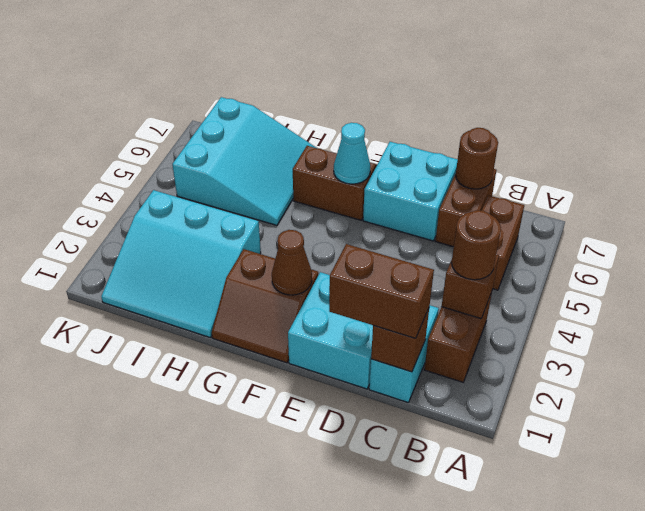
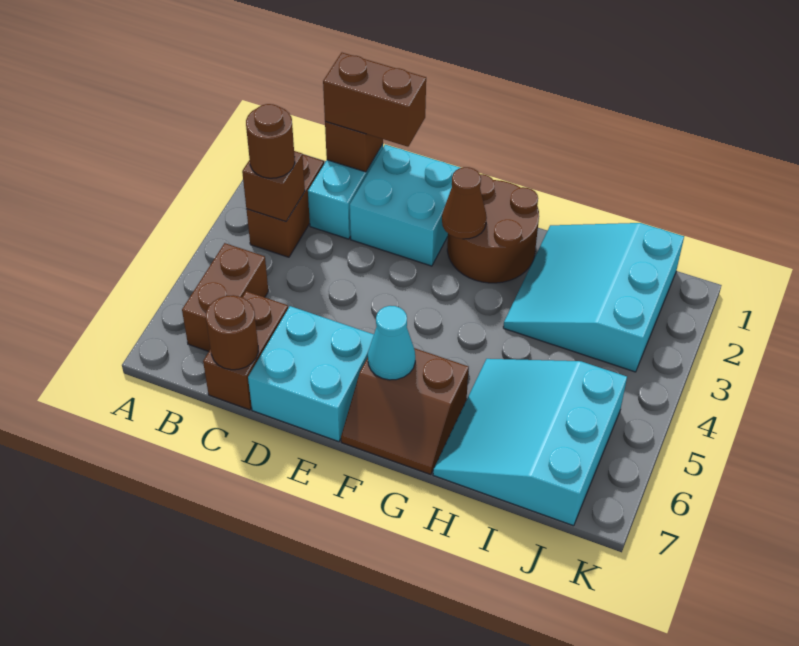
brown slope F1:G2 level 1 top 2 -> brown round brick F1:G2 level 1
cyan slope H1:J3 level 1 top 3 -> cyan slope H1:J3 level 1 top J

